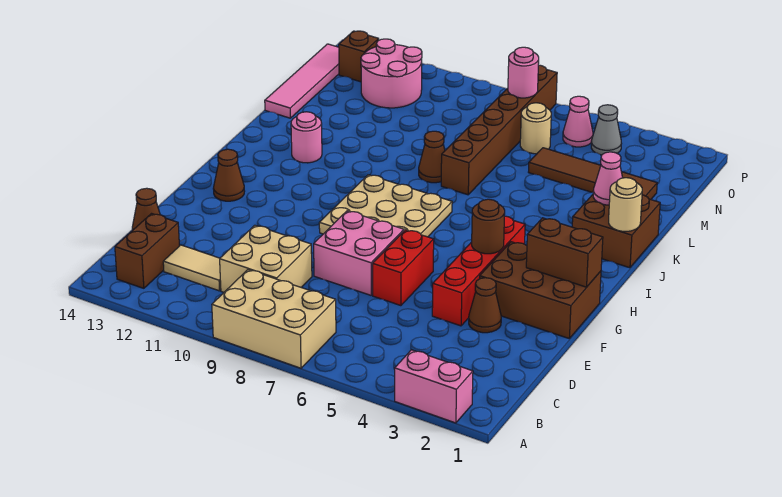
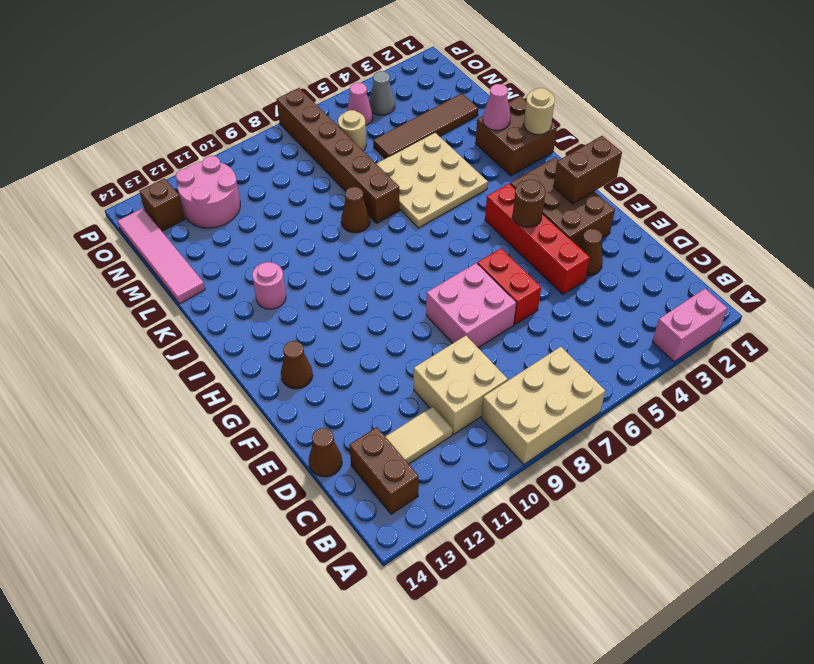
brown brick F1:G3 level 1 -> brown brick F2:H3 level 1
tan plate G7:I9 level 1 -> tan plate J4:L6 level 1
pink round brick O7 level 2 -> none

